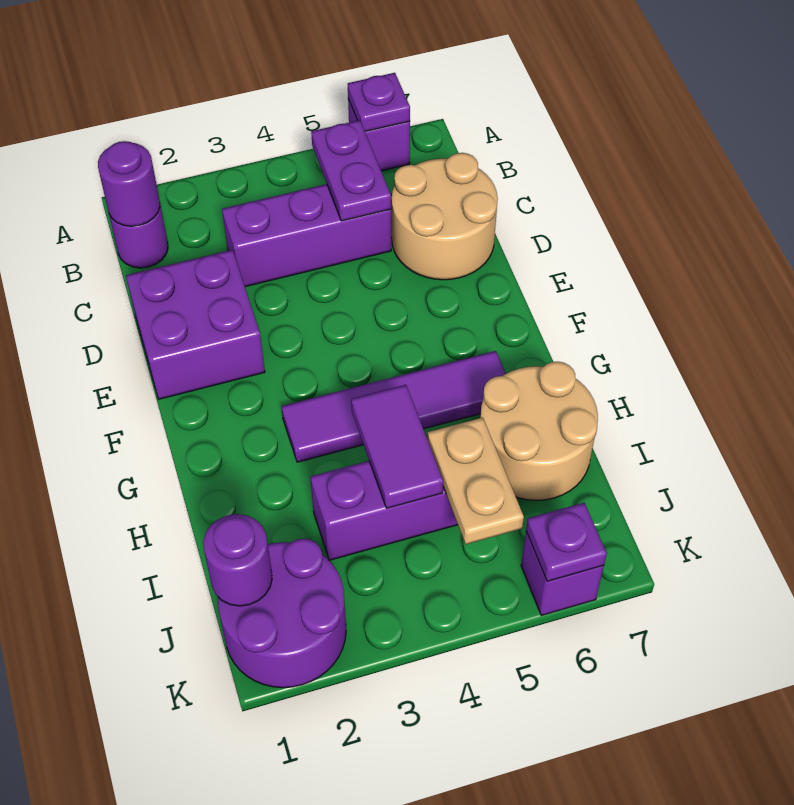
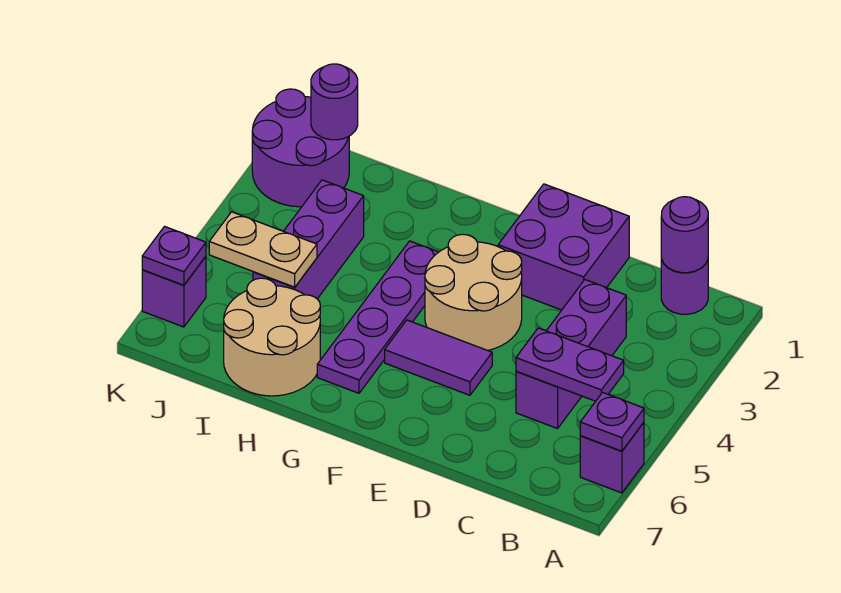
tan round brick C6:D7 level 1 -> tan round brick E3:F4 level 1
purple tile G3:G6 level 1 -> purple plate G3:G6 level 1
purple tile H4:I4 level 2 -> purple tile E5:F5 level 1

